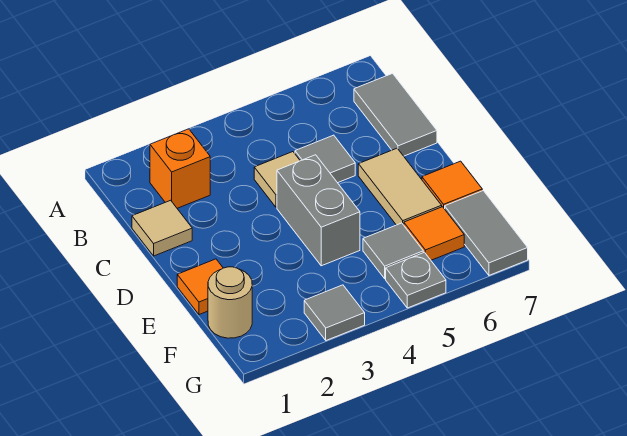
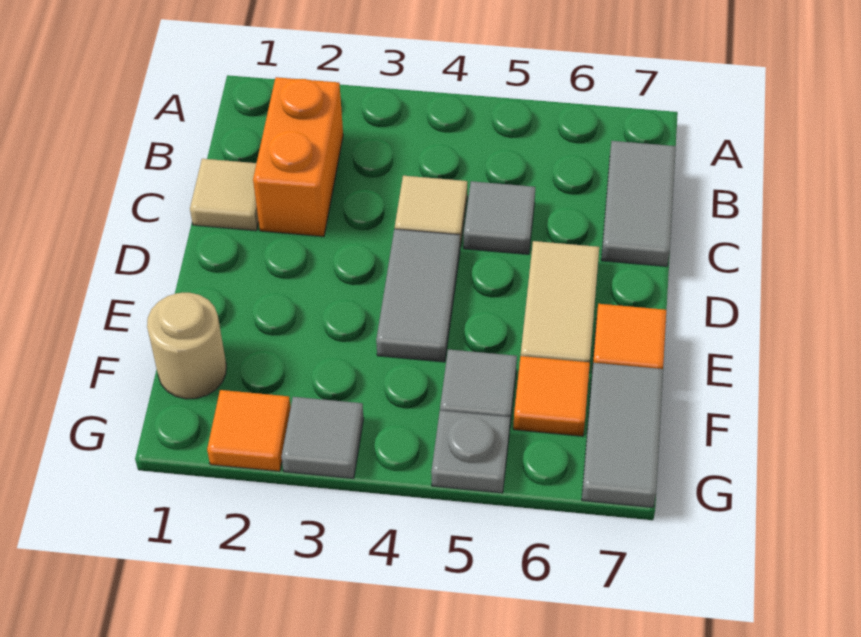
orange brick B2 level 1 -> orange brick B2:C2 level 1
grey brick D4:E4 level 1 -> grey tile D4:E4 level 1
orange tile E1 level 1 -> orange tile G2 level 1

